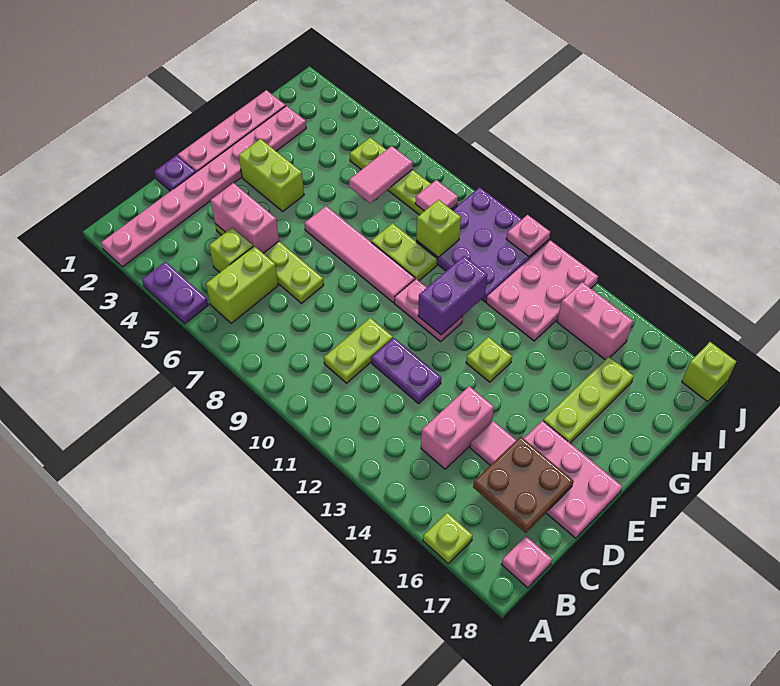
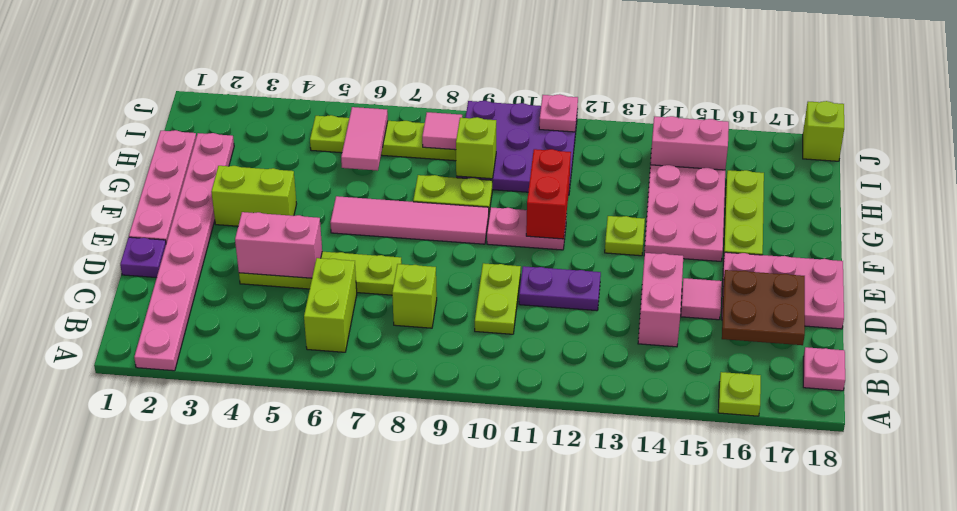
purple plate A4:A5 level 1 -> none
lime brick C5 level 1 -> lime brick C8 level 1
purple brick F11:G11 level 2 -> red brick F11:G11 level 2
pink plate H12:J13 level 1 -> pink plate F14:H15 level 1

